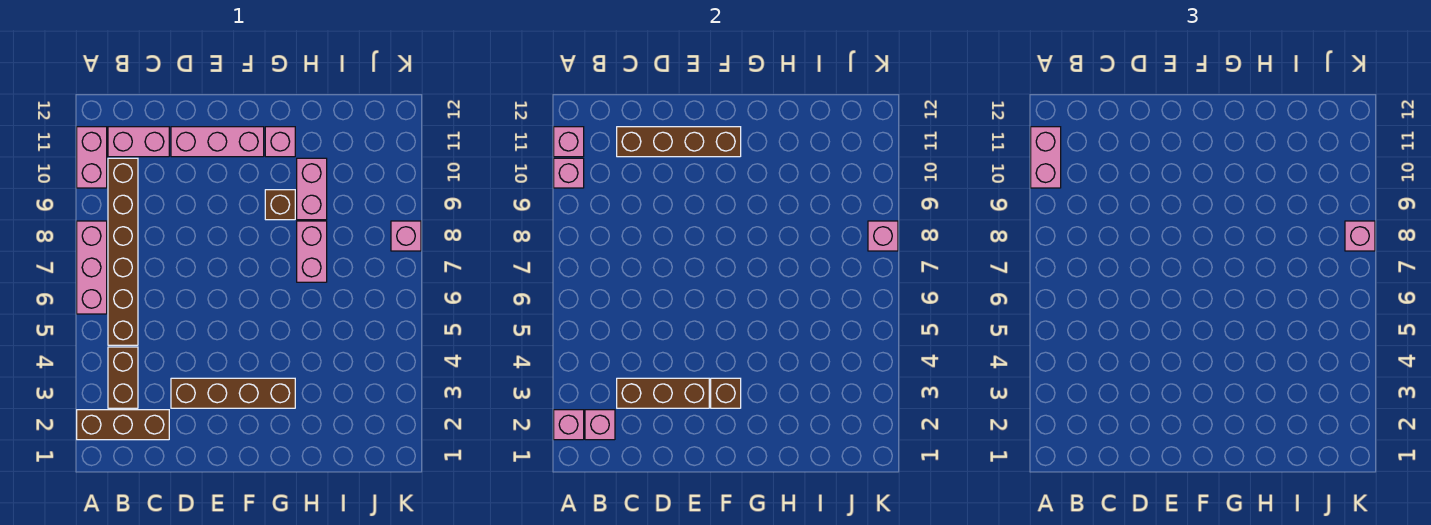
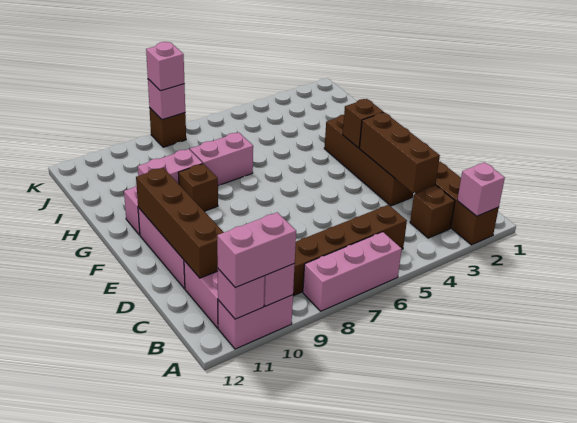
pink brick B2 level 2 -> none
brown brick B3:B4 level 1 -> brown brick B3 level 1
pink brick K8 level 1 -> brown brick K8 level 1

